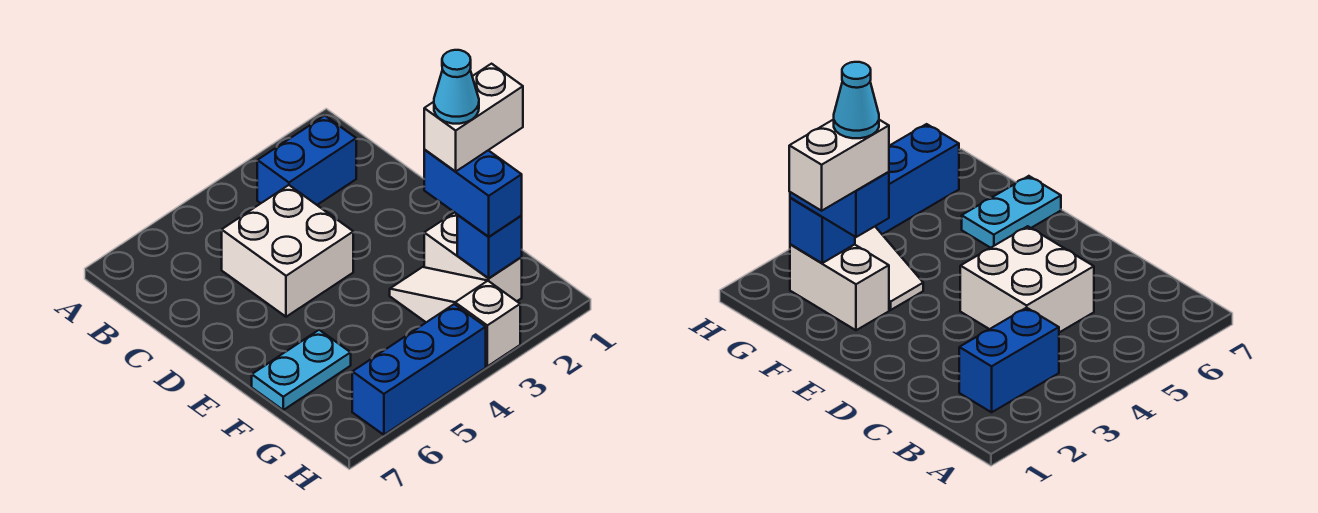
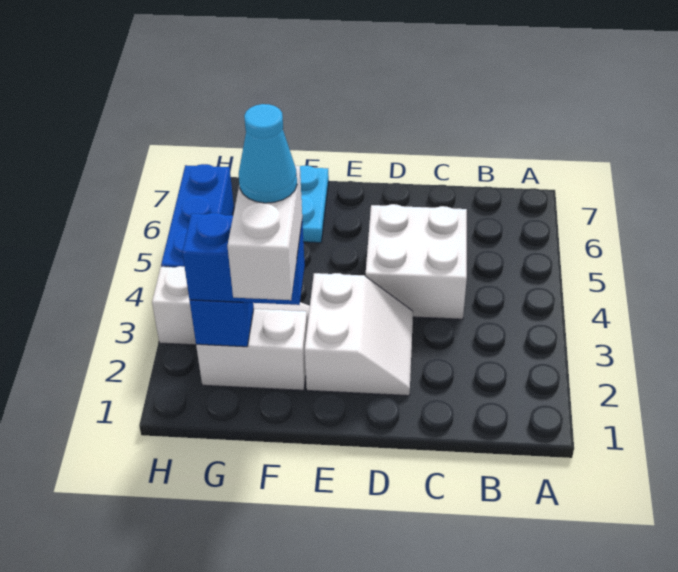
blue brick B2:B3 level 1 -> none
none -> white slope D2:E3 level 1 top E

